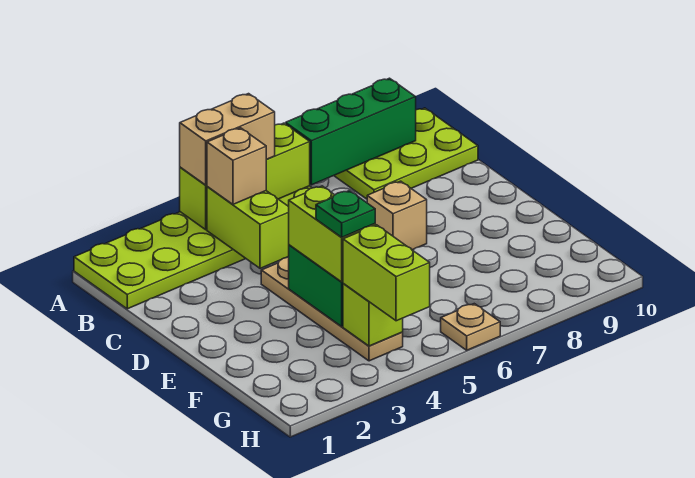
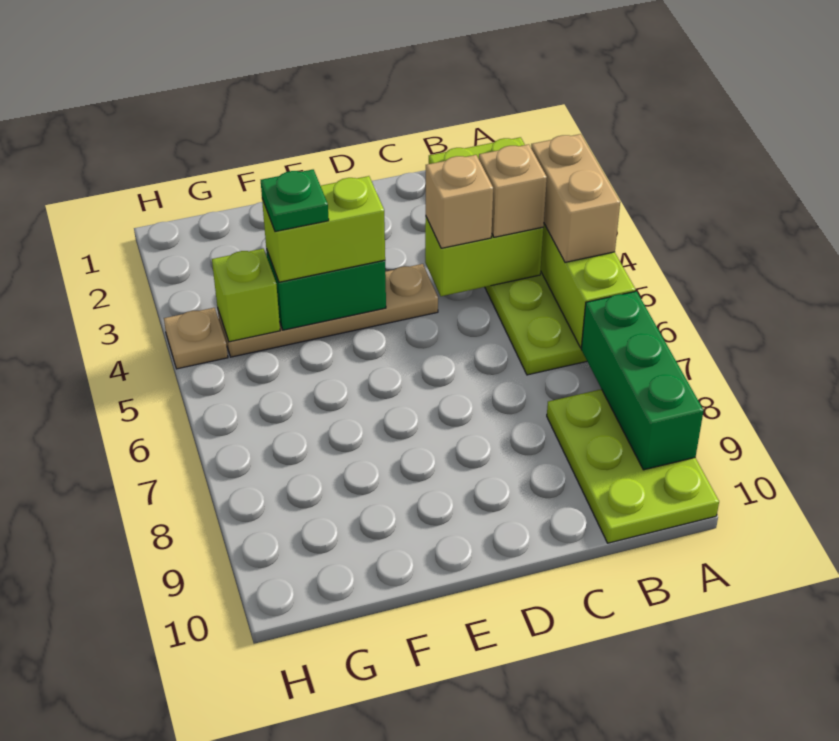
tan brick D7 level 1 -> tan brick C4 level 3
lime brick G4:H4 level 3 -> none
tan plate H6 level 1 -> tan plate H4 level 1

